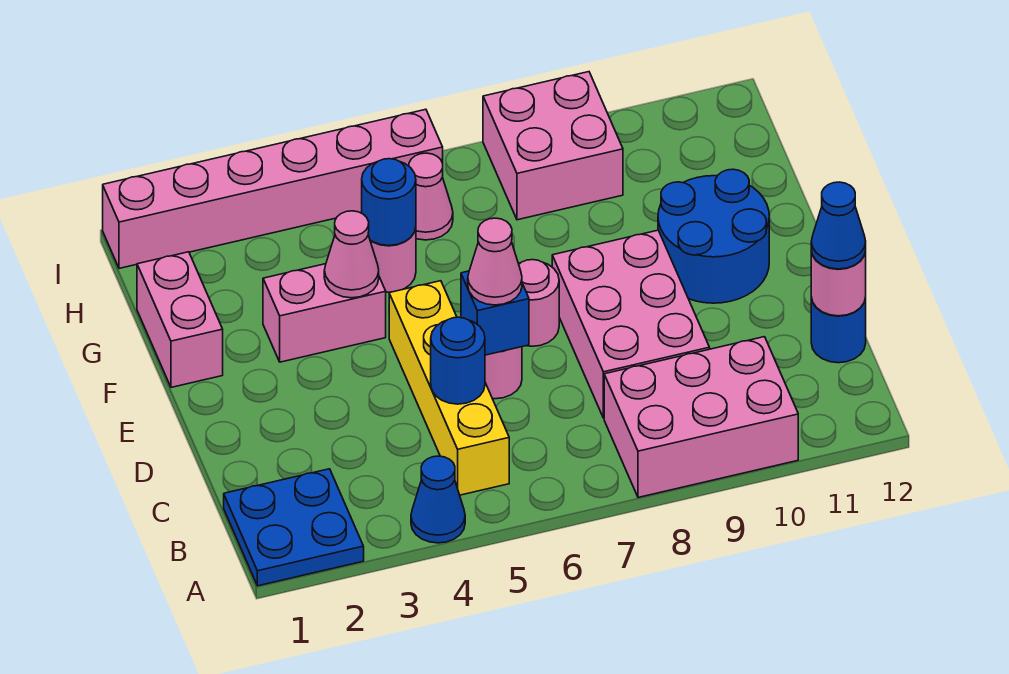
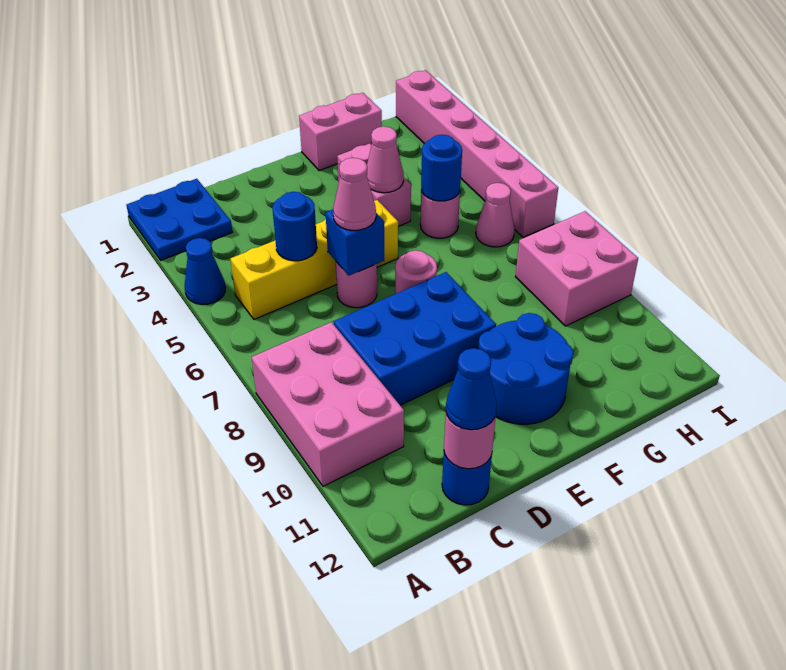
pink brick C8:E9 level 1 -> blue brick C8:E9 level 1

